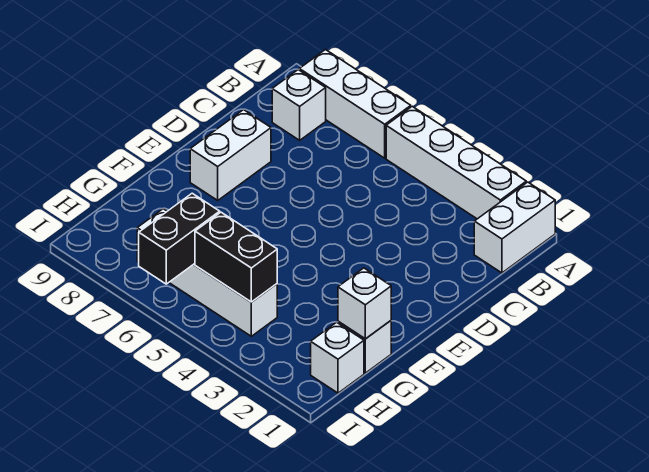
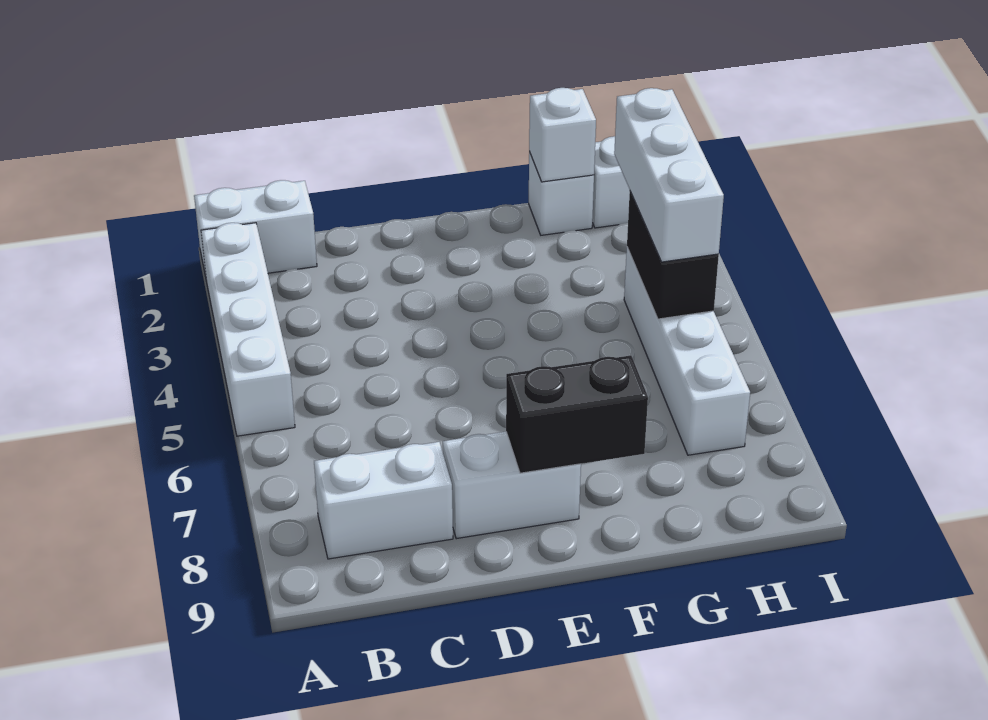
white brick A6:A8 level 1 -> white brick H3:H5 level 3
white brick B8 level 1 -> white brick B8:C8 level 1
black brick H6:I6 level 2 -> black brick E8:F8 level 2

